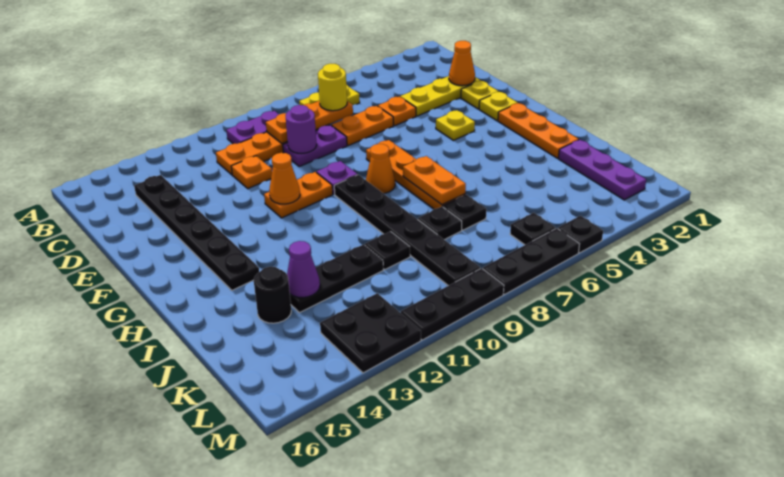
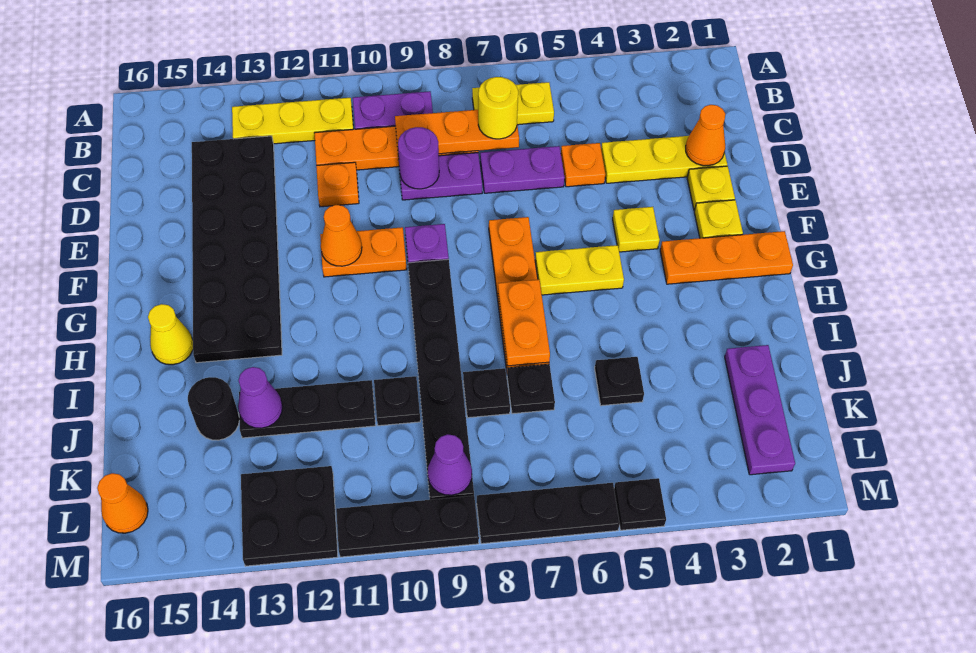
none -> yellow plate B11:B13 level 1
black plate C14:H14 level 1 -> black plate C13:H14 level 1
orange plate D6:D7 level 1 -> purple plate D6:D7 level 1
orange plate G2:I2 level 1 -> orange plate G1:G3 level 1
none -> yellow plate G5:G6 level 1
orange cone G8 level 1 -> orange cone L16 level 1
none -> yellow cone H15 level 1
black plate L6 level 1 -> black plate J5 level 1
none -> purple cone L9 level 2

